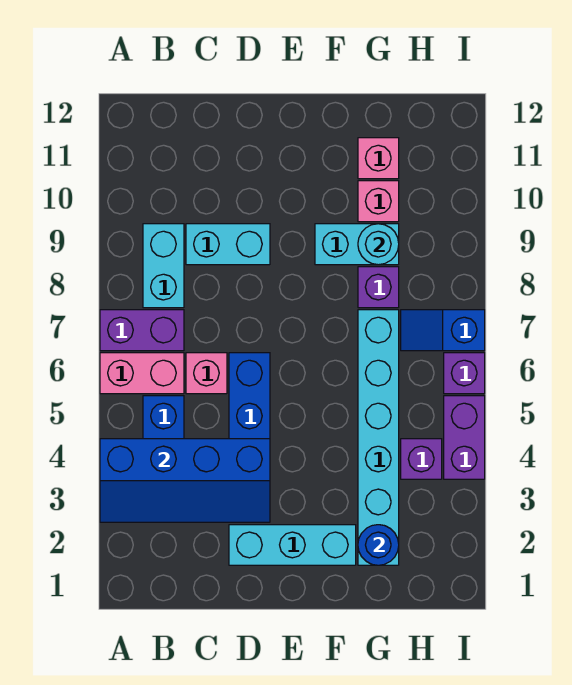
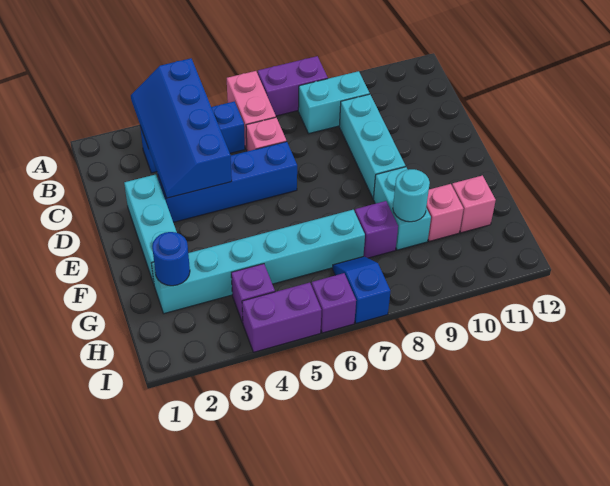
purple brick A7:B7 level 1 -> purple brick A7:A8 level 1
cyan brick C9:D9 level 1 -> cyan brick C9:E9 level 1

